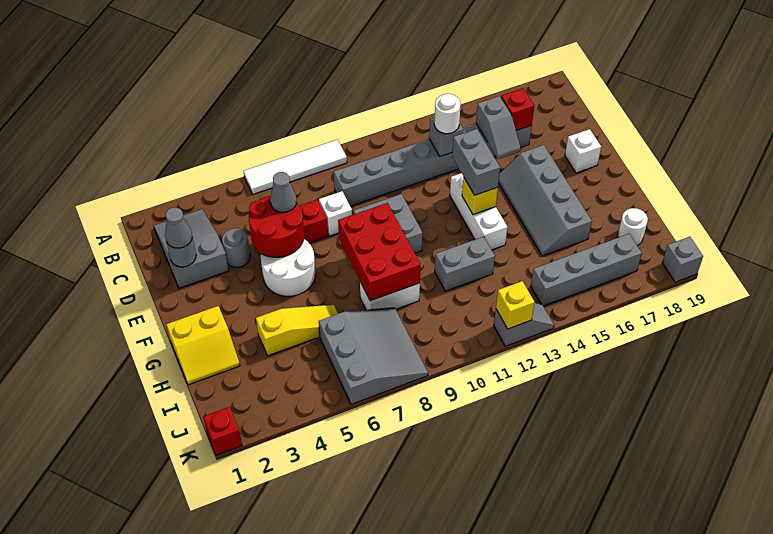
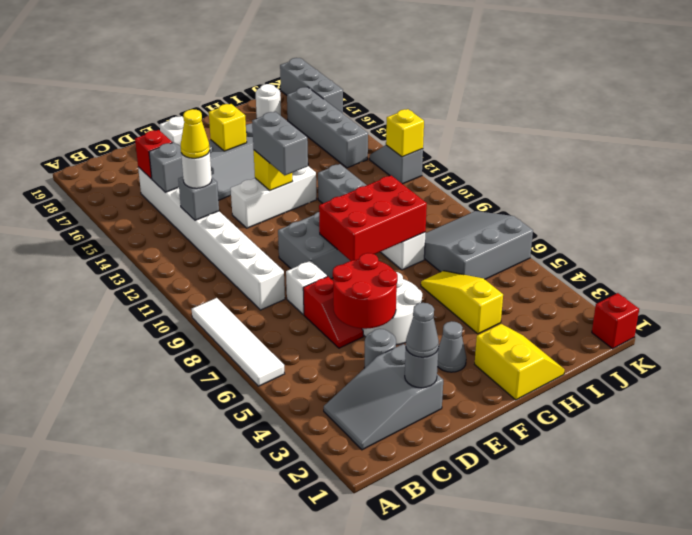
grey brick C9:C16 level 1 -> white brick C9:C16 level 1
none -> yellow cone C13 level 4
grey cone D6 level 3 -> grey cone F3 level 1
grey brick E13:F13 level 3 -> grey brick F12:F13 level 3
none -> yellow brick F16 level 2
grey brick K19 level 1 -> grey brick K17:K19 level 1

